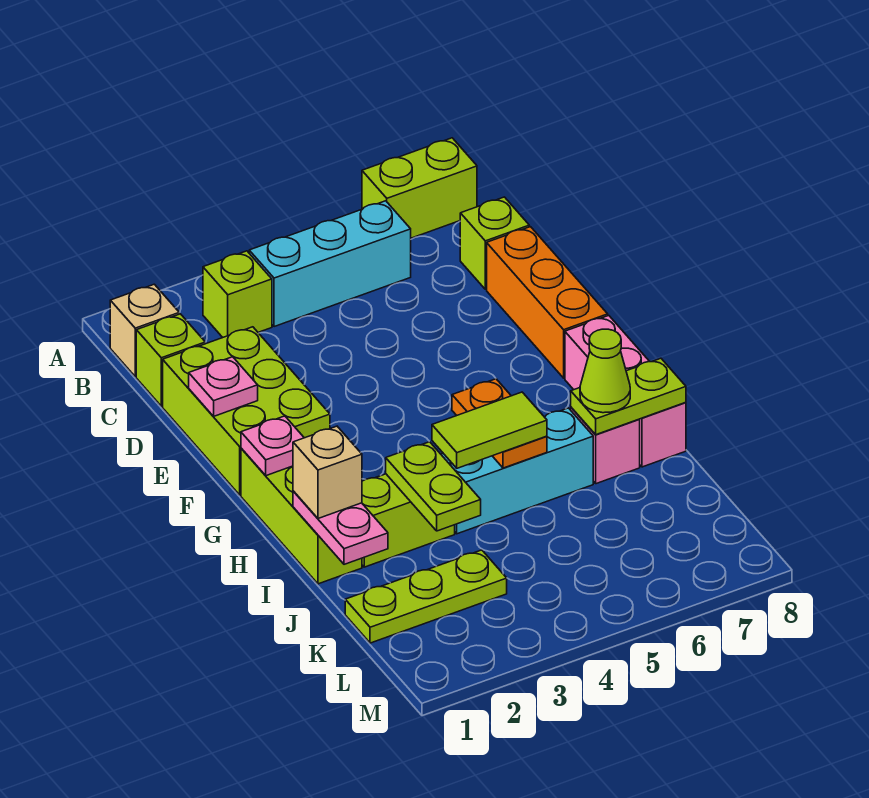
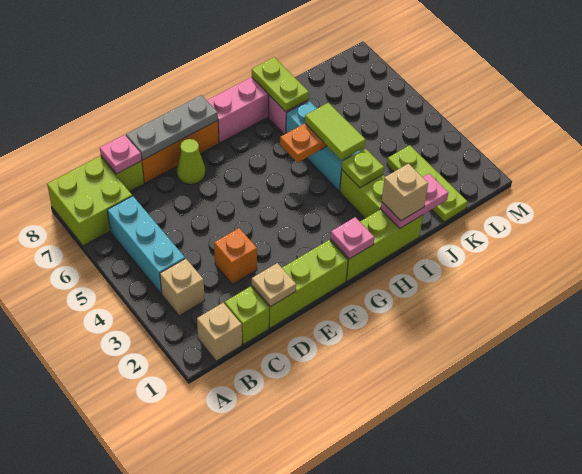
lime brick A7:A8 level 1 -> lime brick A7:B8 level 1
lime brick B3 level 1 -> tan brick B3 level 1
lime brick D1:F2 level 1 -> lime brick D1:F1 level 1
none -> tan plate D1 level 2
none -> orange brick D3 level 1
none -> grey plate D8:F8 level 2
pink plate E1 level 2 -> pink plate C8 level 2
lime plate I3:J3 level 2 -> lime plate I3 level 2
lime cone I7 level 3 -> lime cone E7 level 1

